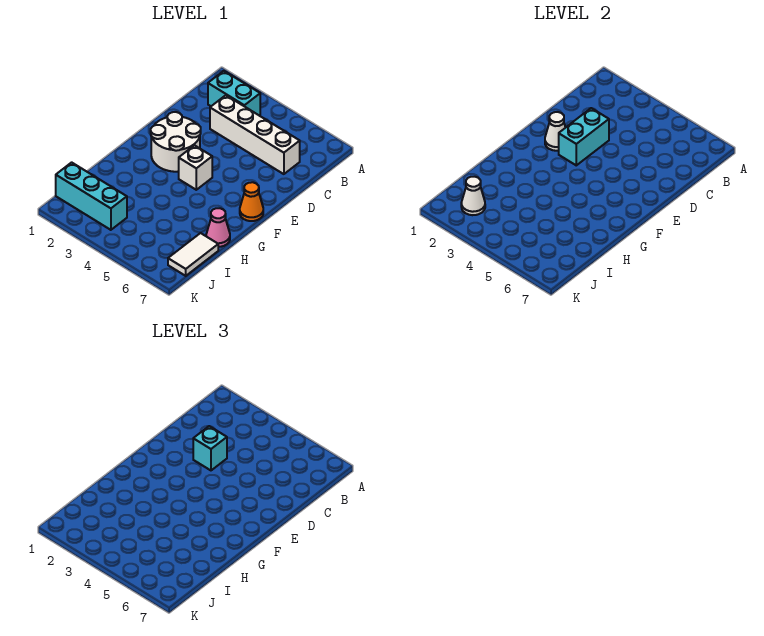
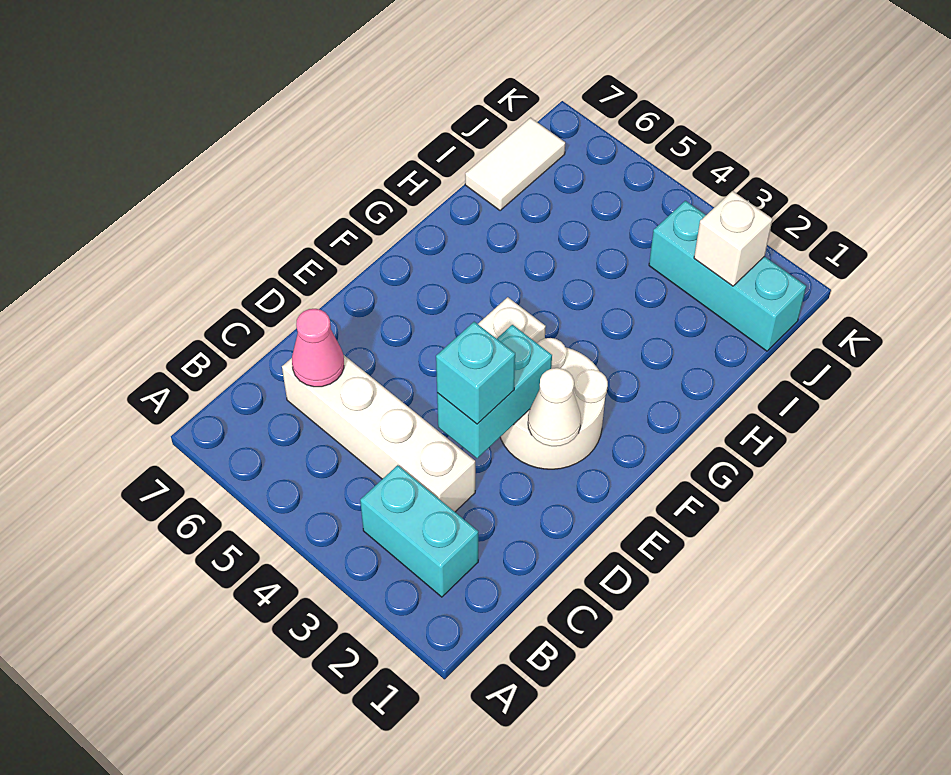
orange cone F7 level 1 -> none
pink cone H7 level 1 -> pink cone C6 level 2
white cone J2 level 2 -> white brick J2 level 2

